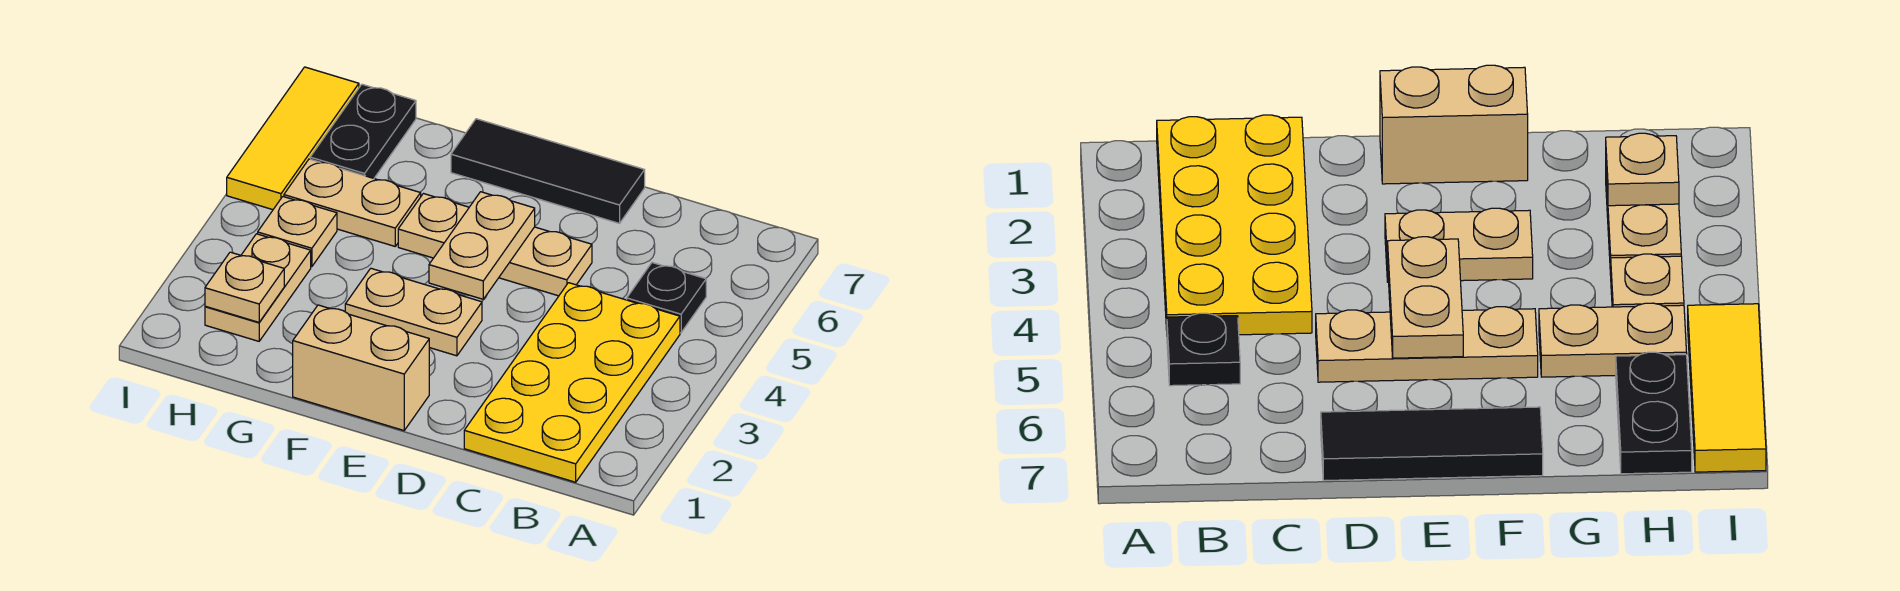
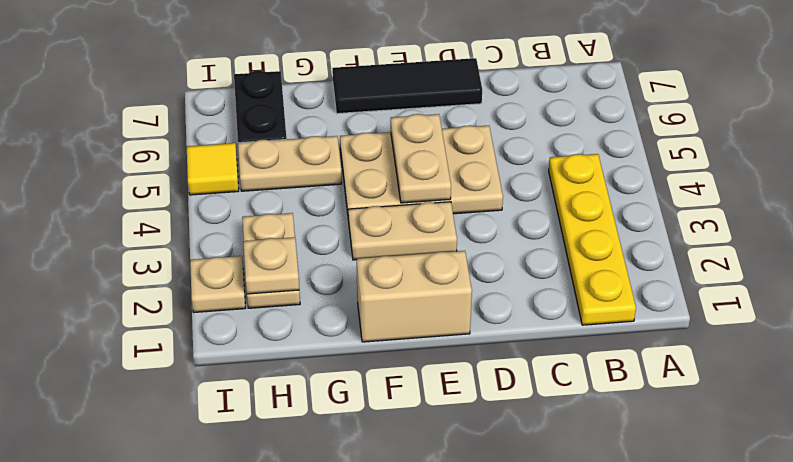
yellow plate B1:C4 level 1 -> yellow plate B1:B4 level 1
black plate B5 level 1 -> none
tan plate D5:F5 level 1 -> tan plate D4:F5 level 1
tan plate H4 level 1 -> tan plate I2 level 1
yellow tile I5:I7 level 1 -> yellow tile I5 level 1

